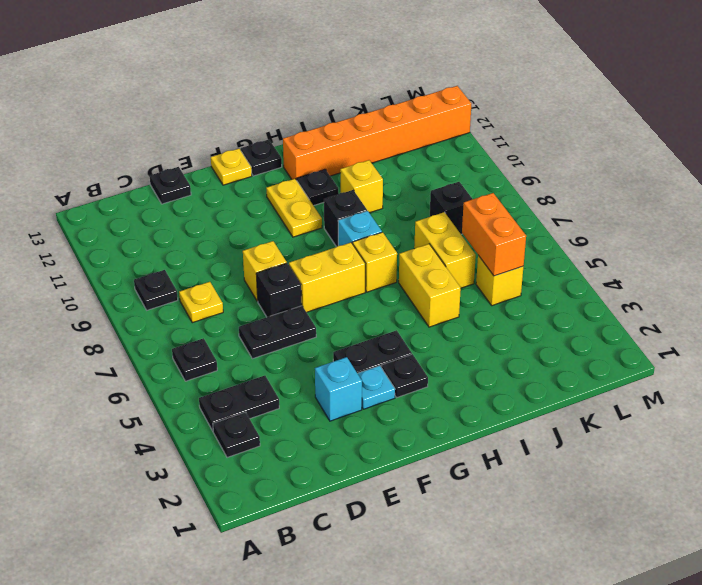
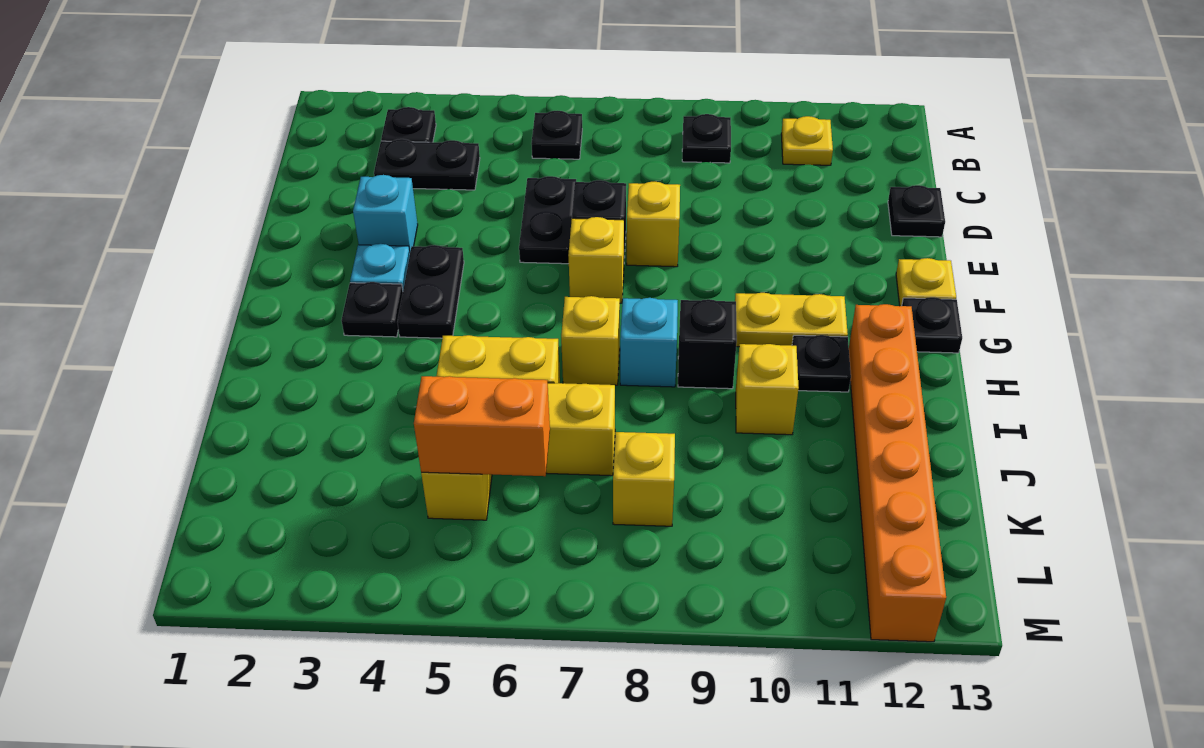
black plate B4:C4 level 1 -> black plate C3:C4 level 1
yellow plate C8 level 1 -> yellow plate B11 level 1
yellow brick F7:G7 level 1 -> yellow brick F7 level 1
black brick K8 level 1 -> yellow brick K8 level 1

